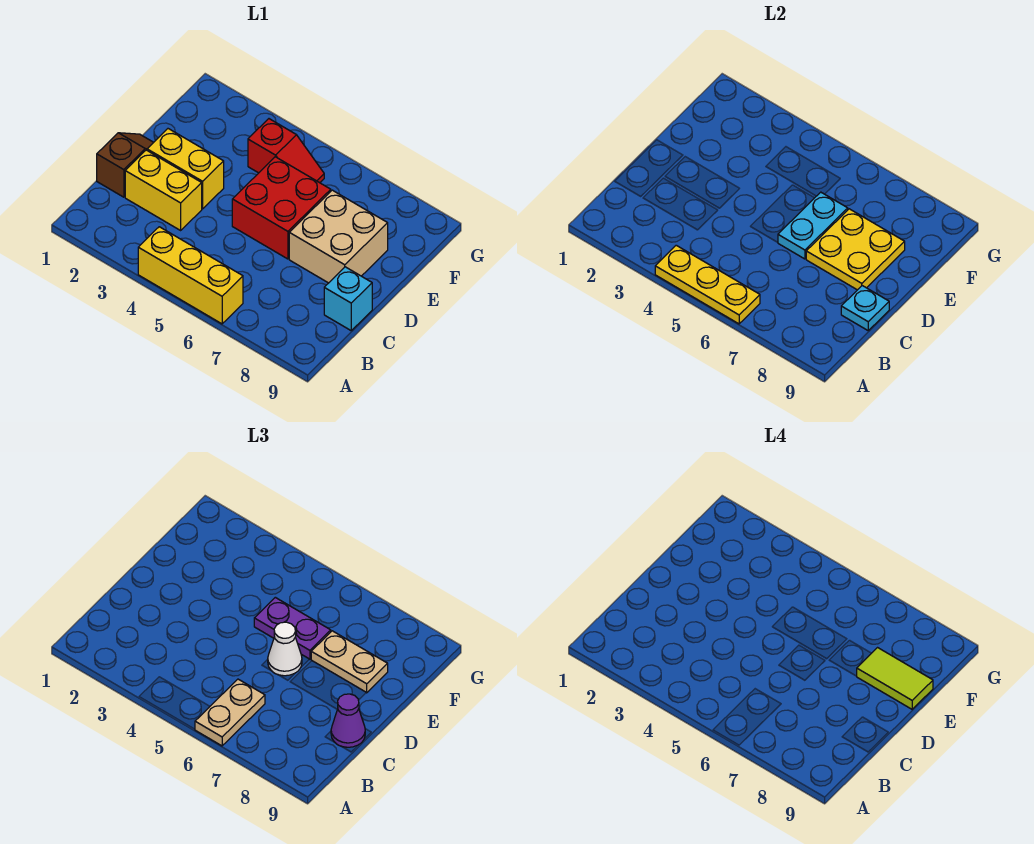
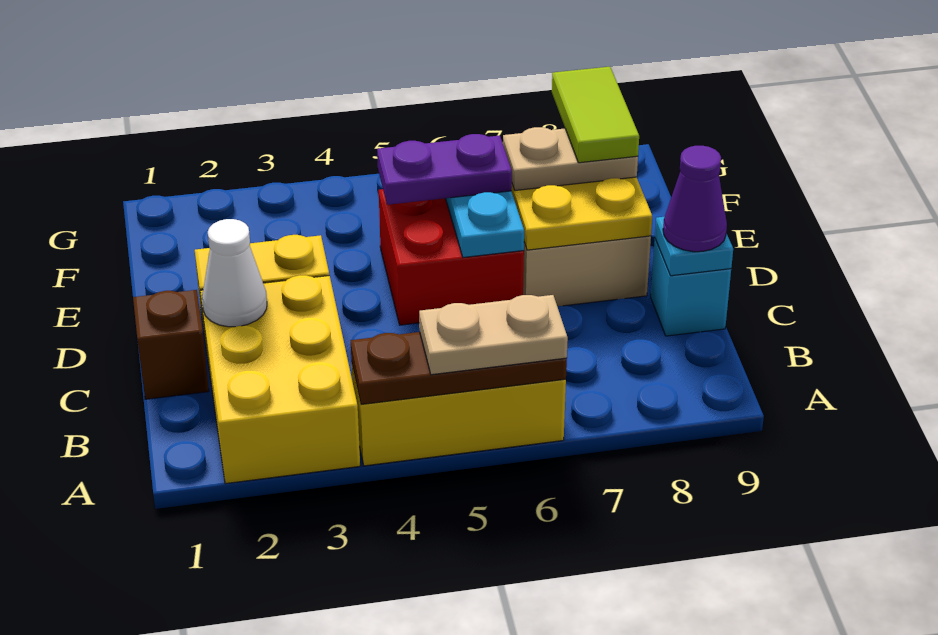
yellow plate A4:A6 level 2 -> brown plate A4:A6 level 2
tan plate A6:B6 level 3 -> tan plate A5:A6 level 3
yellow brick C2:C3 level 1 -> yellow brick A2:C3 level 1
white cone D6 level 3 -> white cone C2 level 2
lime tile E8:E9 level 4 -> lime tile E8:F8 level 4
red slope F4:F5 level 1 top 4 -> none

